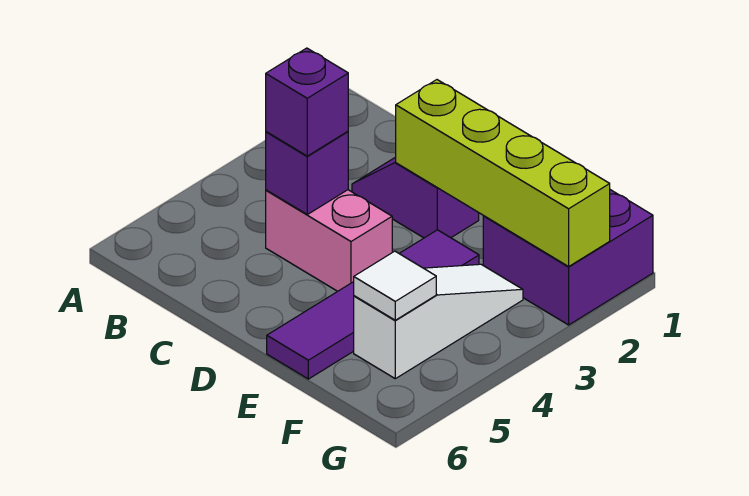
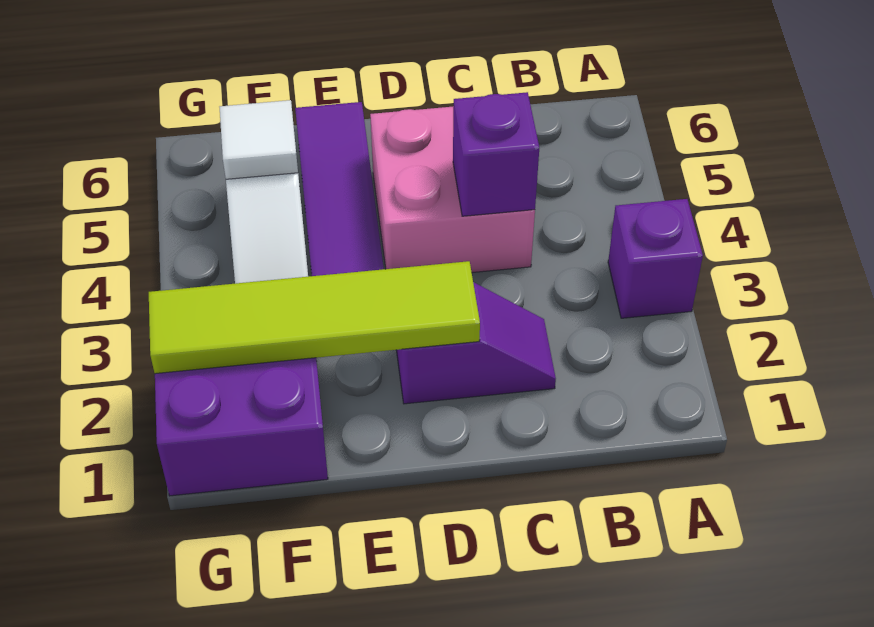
pink brick C4:D4 level 1 -> pink brick C4:D5 level 1
purple brick C4 level 3 -> purple brick A3 level 1
lime brick D2:G2 level 2 -> lime tile D2:G2 level 2

